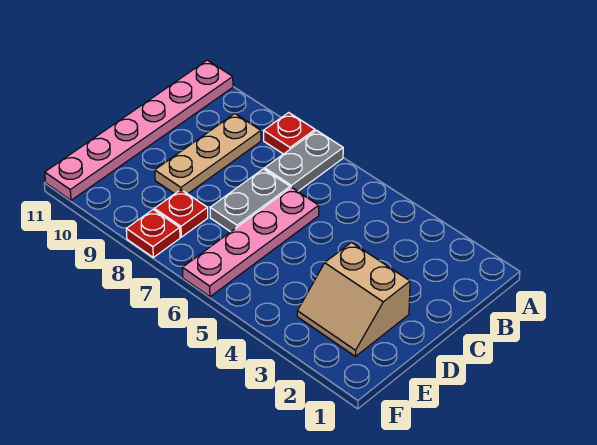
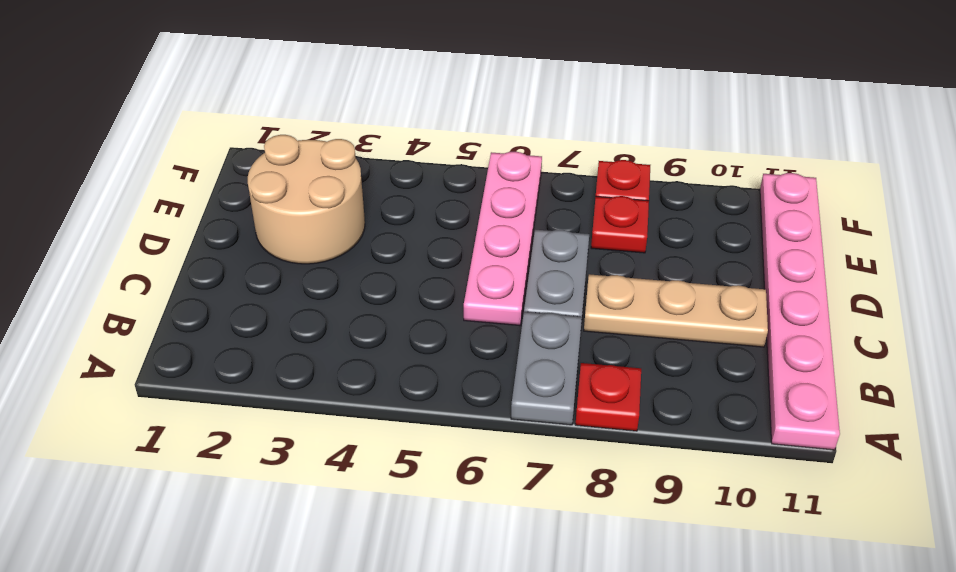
tan plate B9:D9 level 1 -> tan plate C8:C10 level 1
tan slope D2:E3 level 1 top D -> tan round brick D2:E3 level 1

